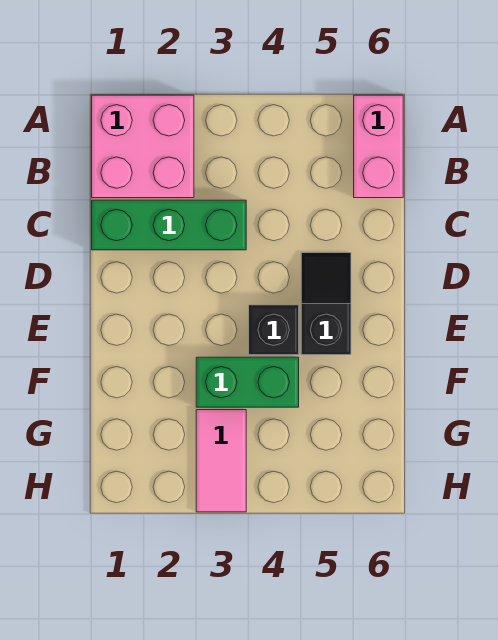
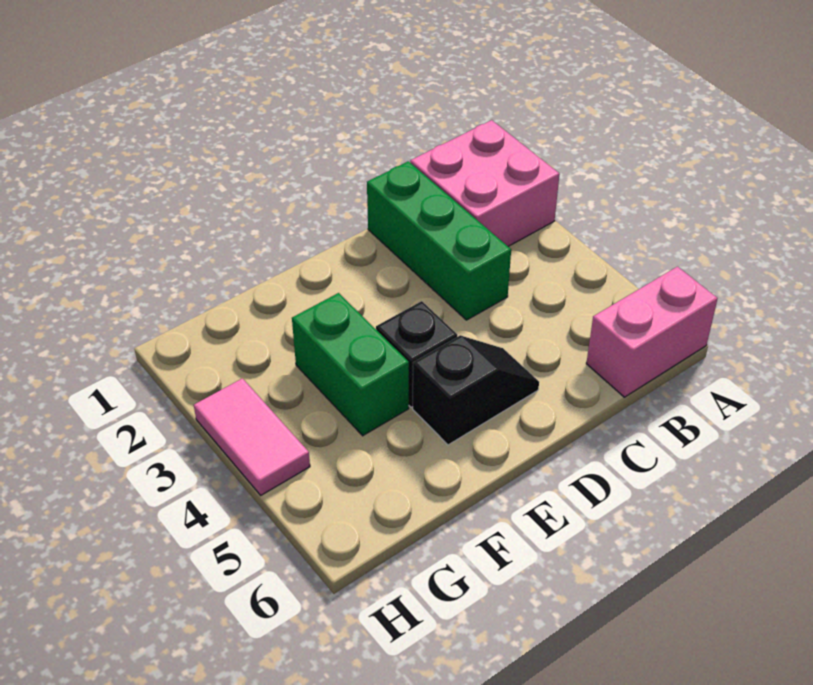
pink tile G3:H3 level 1 -> pink tile H3:H4 level 1

